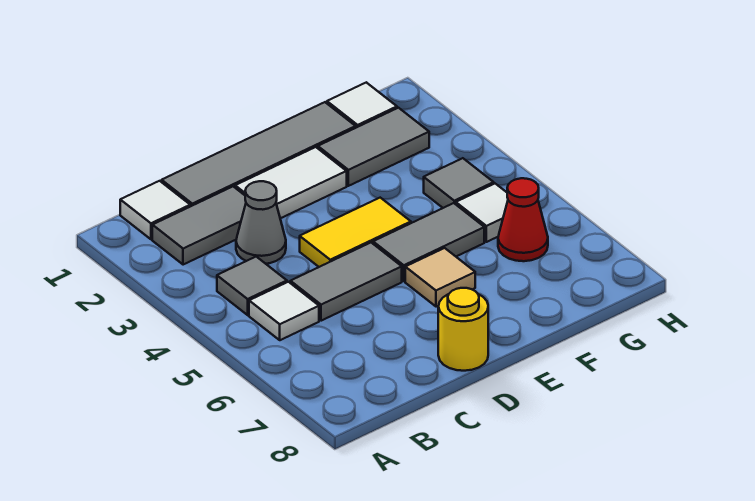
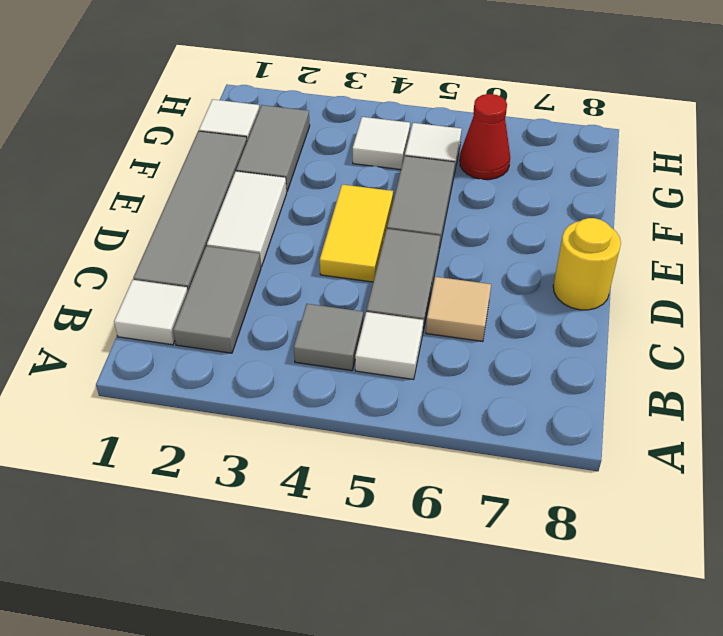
grey cone C3 level 1 -> none
tan tile E6 level 1 -> tan tile C6 level 1
grey tile G4 level 1 -> white tile G4 level 1

